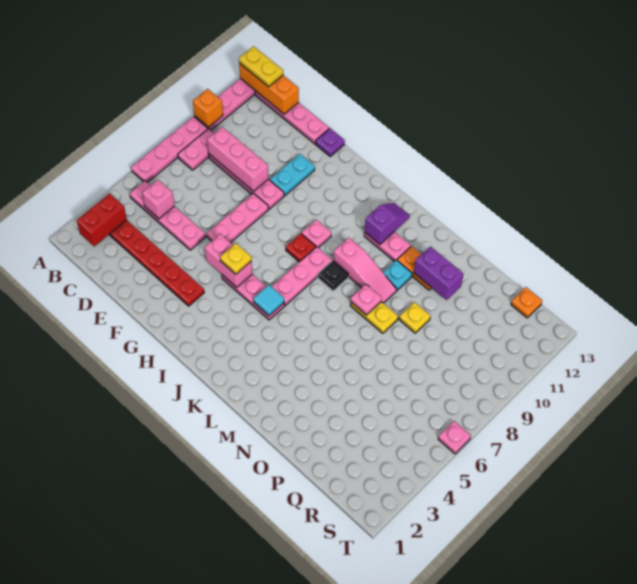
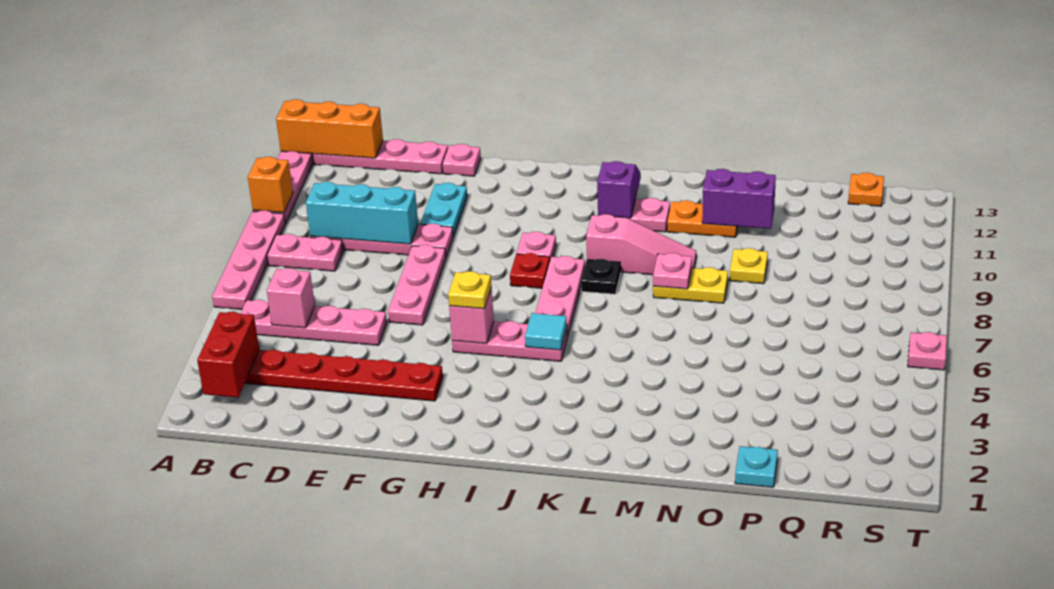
yellow plate A13:B13 level 3 -> none
pink plate B8:B9 level 1 -> pink plate B8:C8 level 1
pink brick C9:E9 level 2 -> cyan brick C9:E9 level 2
purple plate F13 level 1 -> pink plate F13 level 1
pink brick G5:H5 level 2 -> pink brick H5 level 2
cyan plate M10 level 1 -> cyan plate P1 level 1

